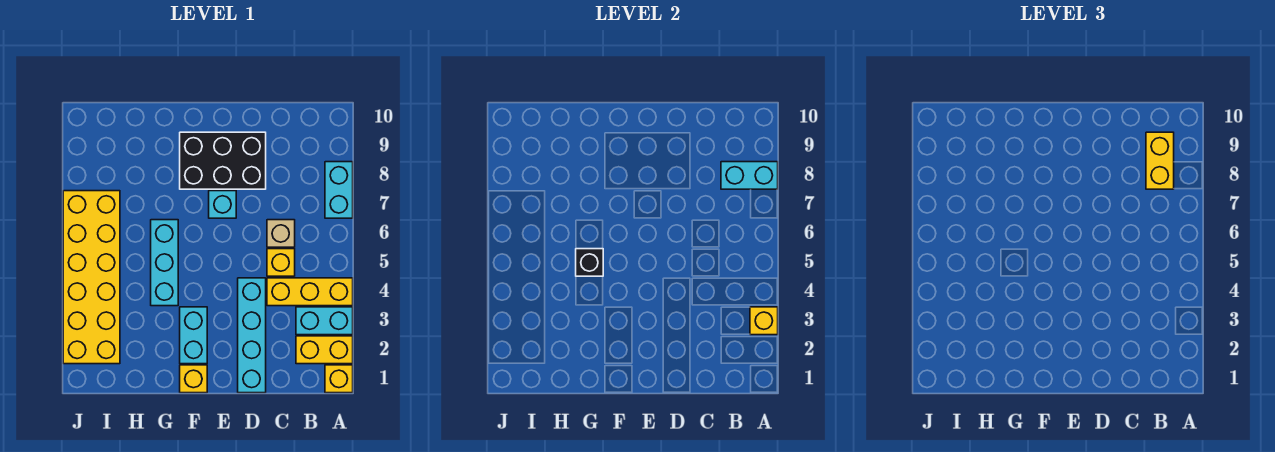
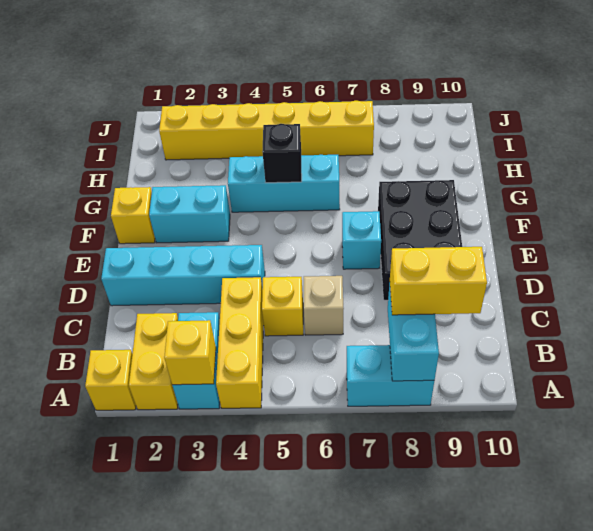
yellow brick I2:J7 level 1 -> yellow brick I2:I7 level 1

